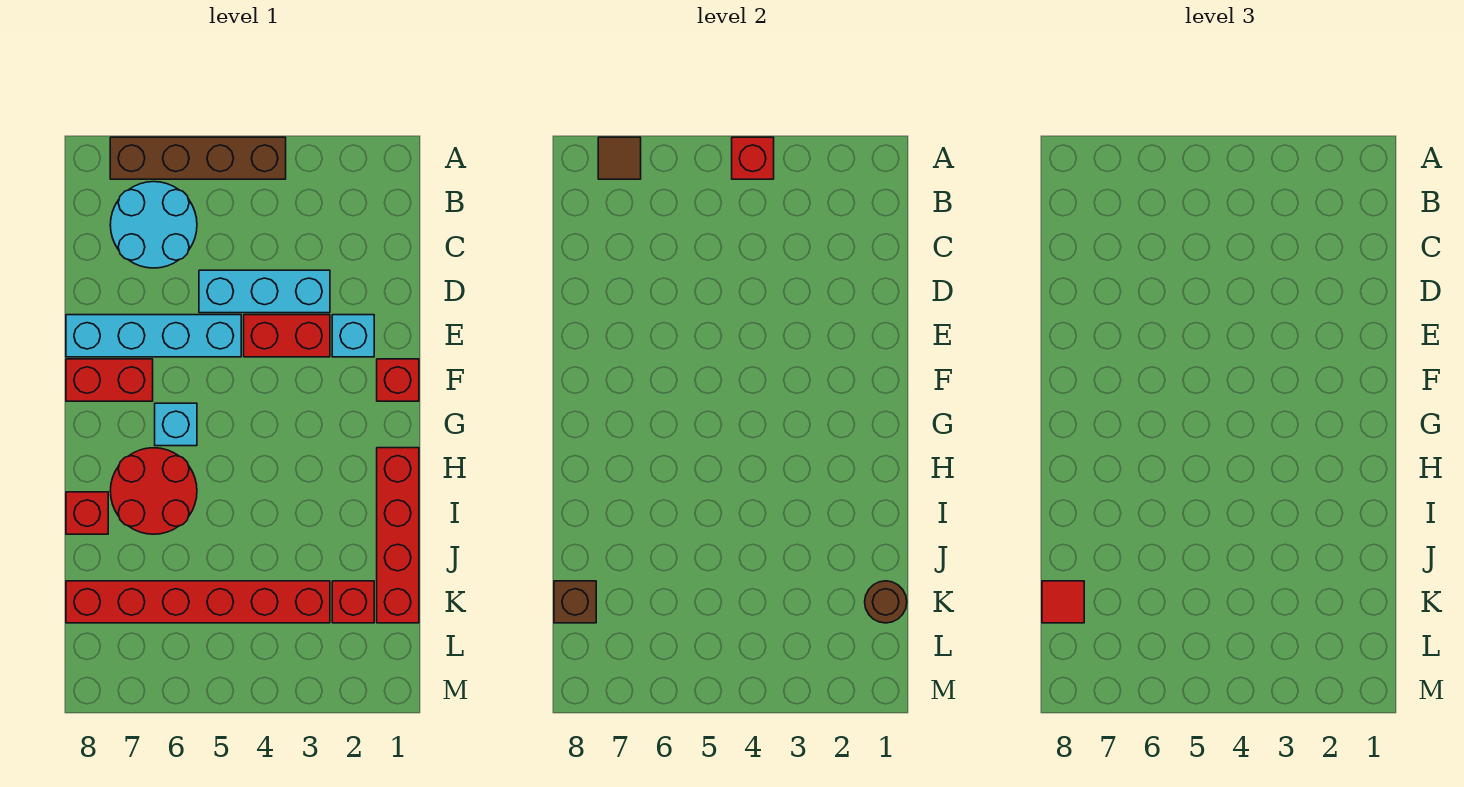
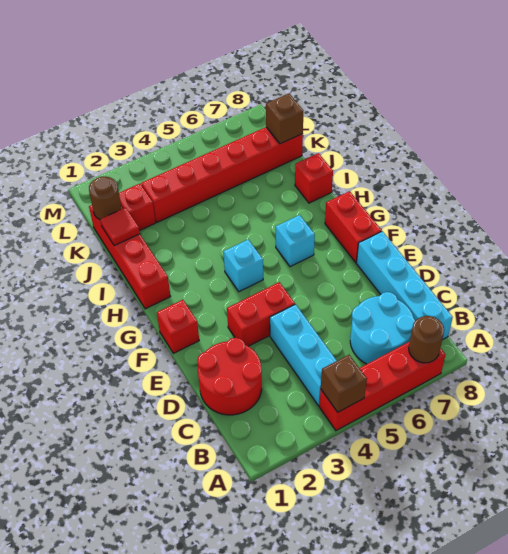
brown brick A4:A7 level 1 -> red brick A4:A7 level 1
red brick A4 level 2 -> brown brick A4 level 2
brown tile A7 level 2 -> brown round brick A7 level 2
cyan brick D3:D5 level 1 -> cyan brick B4:D4 level 1
cyan brick E2 level 1 -> cyan brick G4 level 1
cyan brick E5:E8 level 1 -> cyan brick B8:E8 level 1
red brick F7:F8 level 1 -> red brick F8:G8 level 1
red round brick H6:I7 level 1 -> red round brick C1:D2 level 1
red tile K8 level 3 -> red tile J1 level 2

